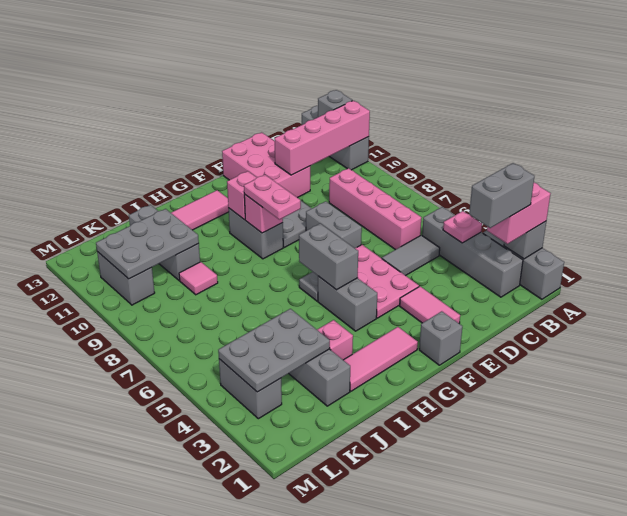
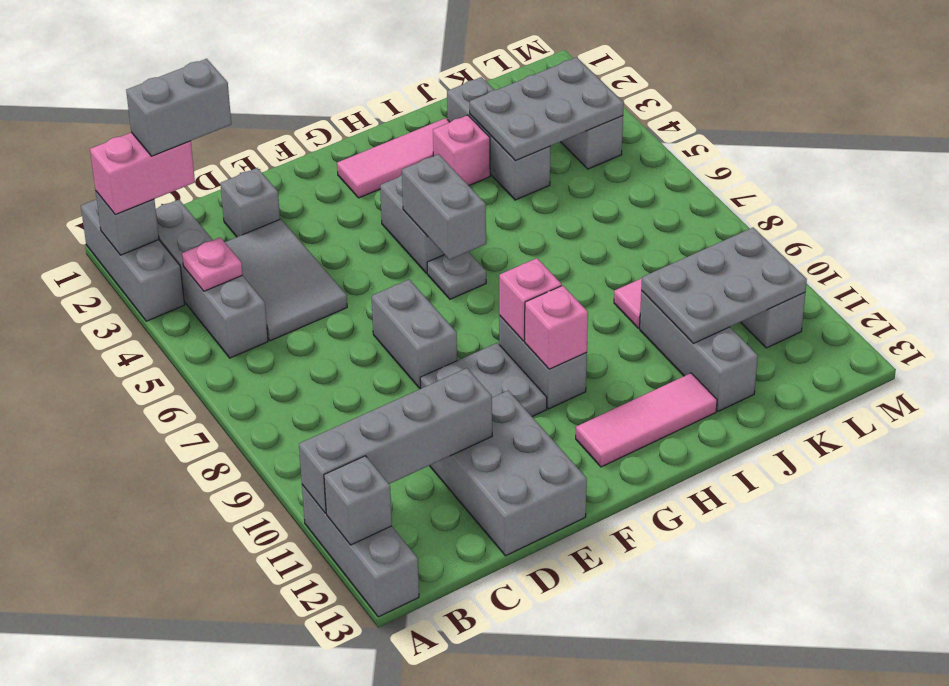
pink brick A11:D11 level 2 -> grey brick A11:D11 level 2
grey tile C5:D5 level 1 -> grey tile C3:D5 level 1
pink brick C6:C9 level 1 -> none
pink brick D11:E13 level 1 -> grey brick D11:E13 level 1
pink tile E2:E3 level 1 -> none
pink plate E4:F6 level 1 -> none
grey brick F1 level 1 -> grey brick D2 level 1
pink plate G8:G9 level 3 -> none

